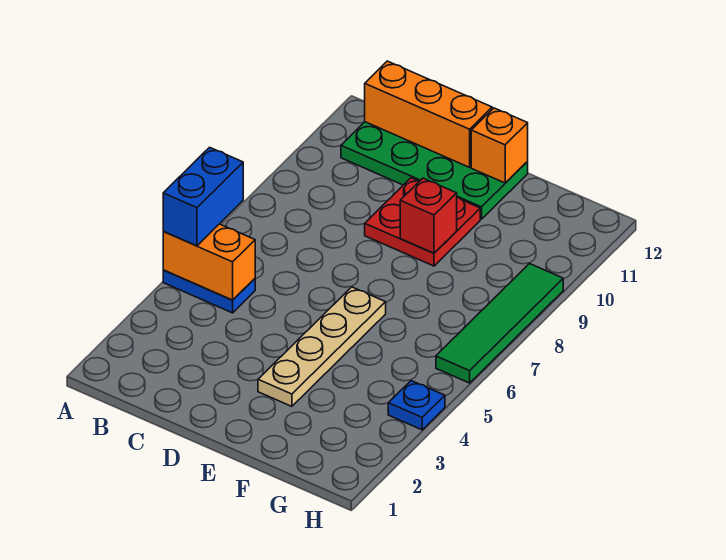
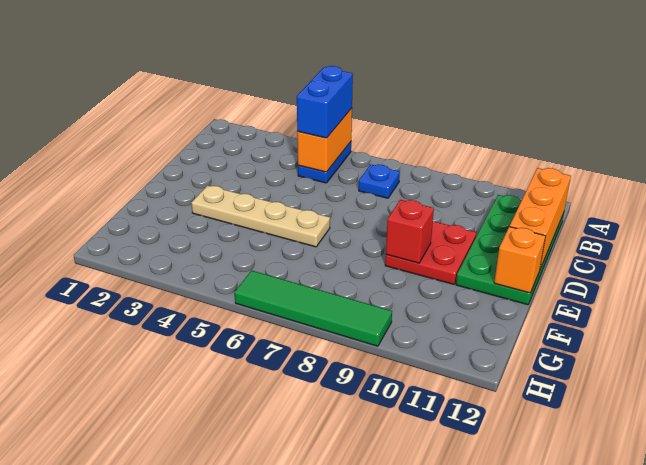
blue brick A5:A6 level 3 -> blue brick A5:B5 level 3
blue plate H4 level 1 -> blue plate B7 level 1

